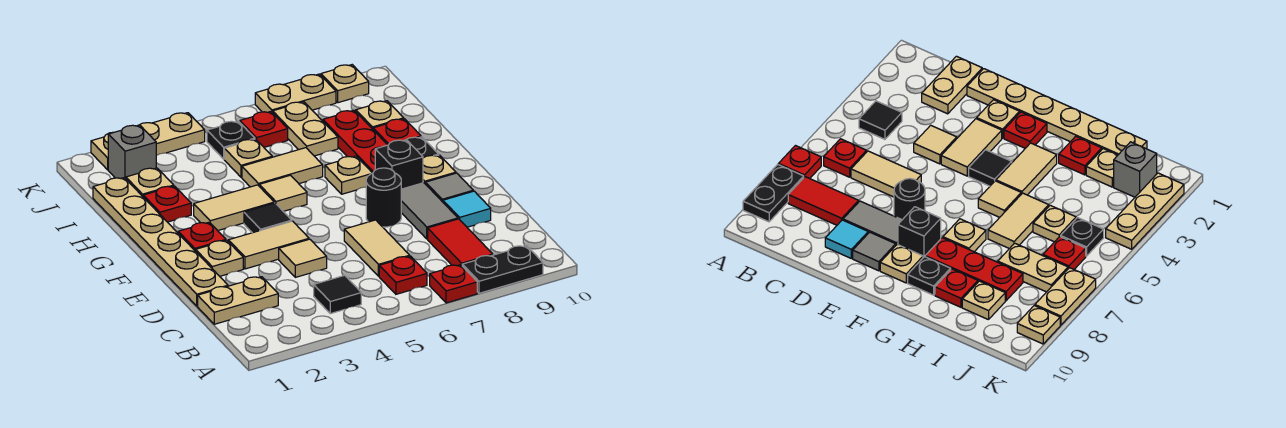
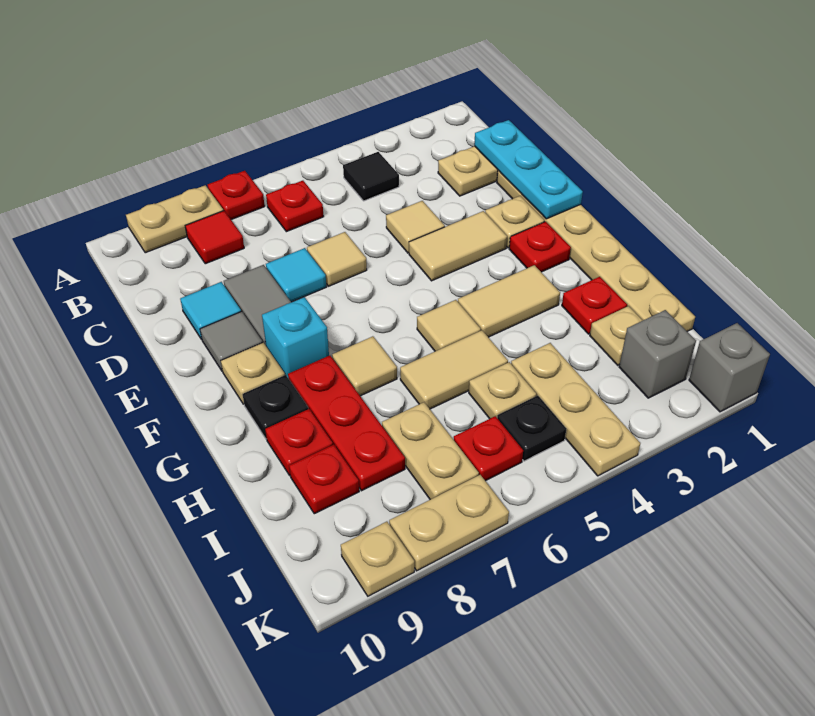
black plate A8:A9 level 1 -> tan plate A8:A9 level 1
red tile B8:C8 level 1 -> red tile B8 level 1
none -> cyan plate C1:E1 level 2
tan tile C6:D6 level 1 -> tan tile D6 level 1
none -> cyan tile D7 level 1
black round brick E7 level 1 -> none
black tile F4 level 1 -> none
black brick F8 level 1 -> cyan brick F8 level 1
tan plate G7 level 1 -> tan tile G7 level 1
tan plate I9 level 1 -> red plate I9 level 1
none -> grey brick K1 level 1
tan plate K2:K4 level 1 -> tan plate I4:K4 level 1

